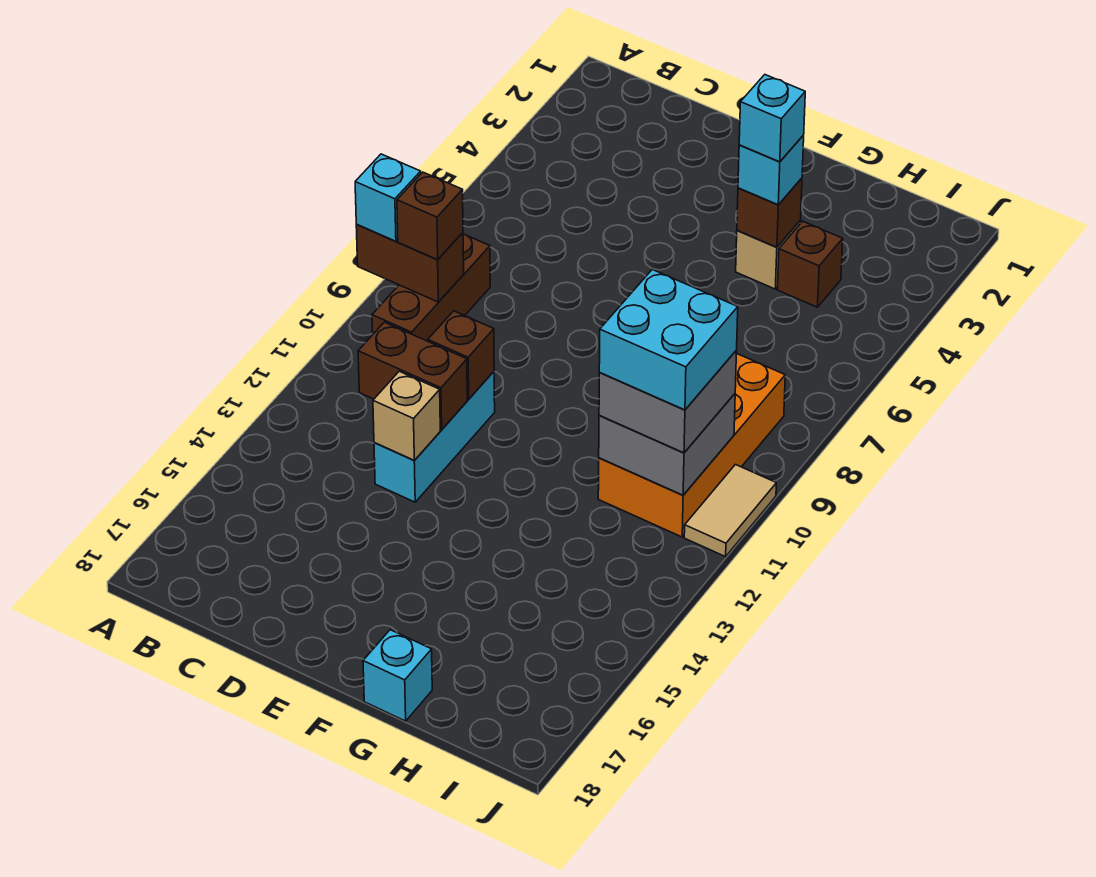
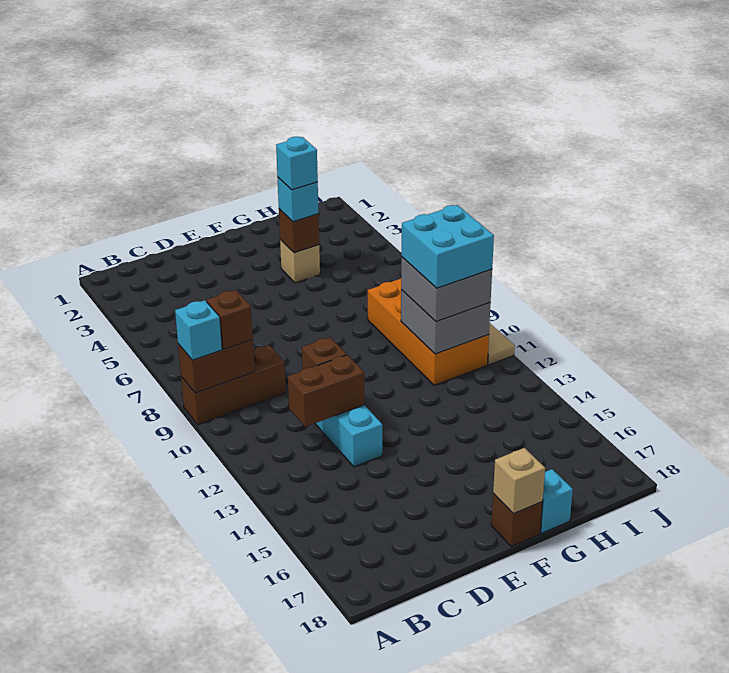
brown brick B8:B10 level 1 -> brown brick A9:C9 level 1
tan brick D13 level 2 -> tan brick F18 level 2
brown brick H4 level 1 -> brown brick F18 level 1

